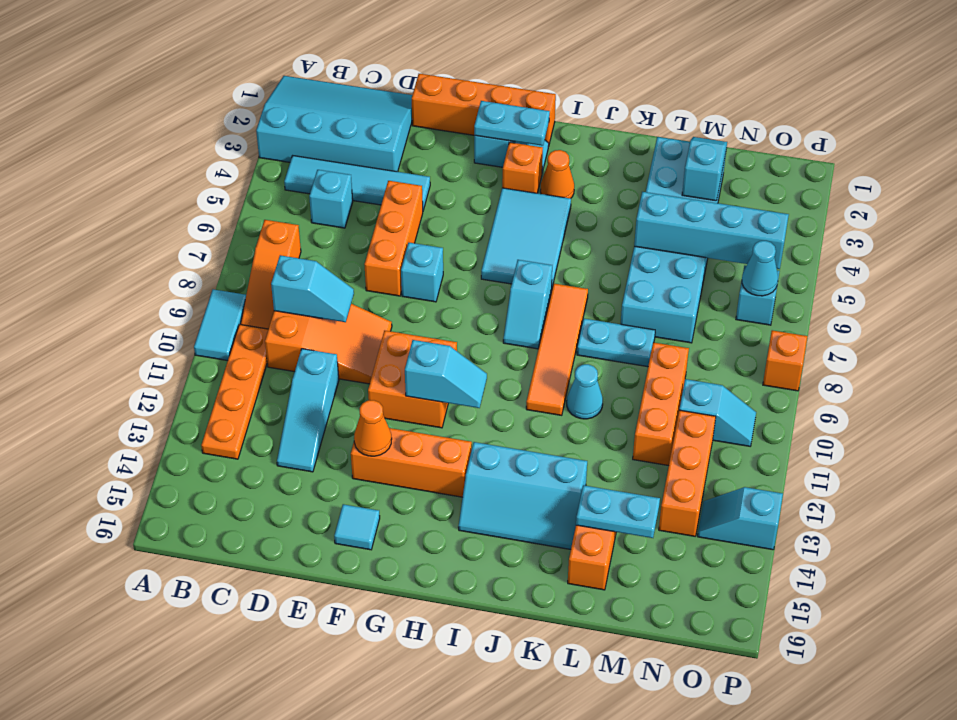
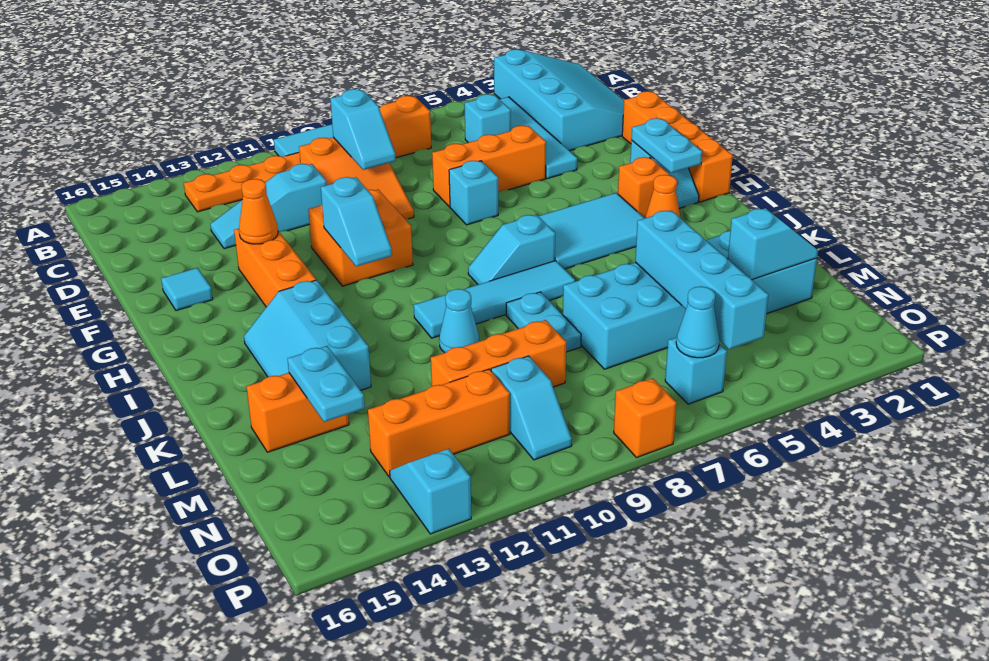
orange tile J7:J10 level 1 -> cyan tile J7:J10 level 1

